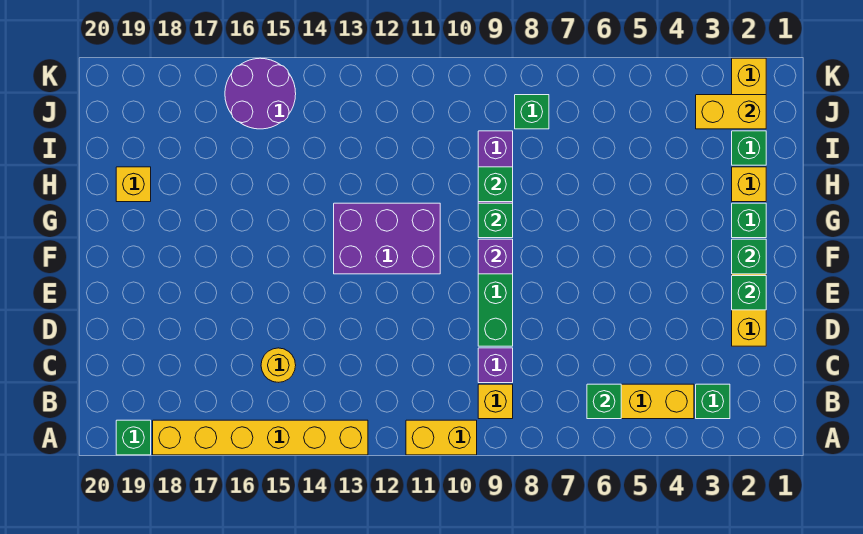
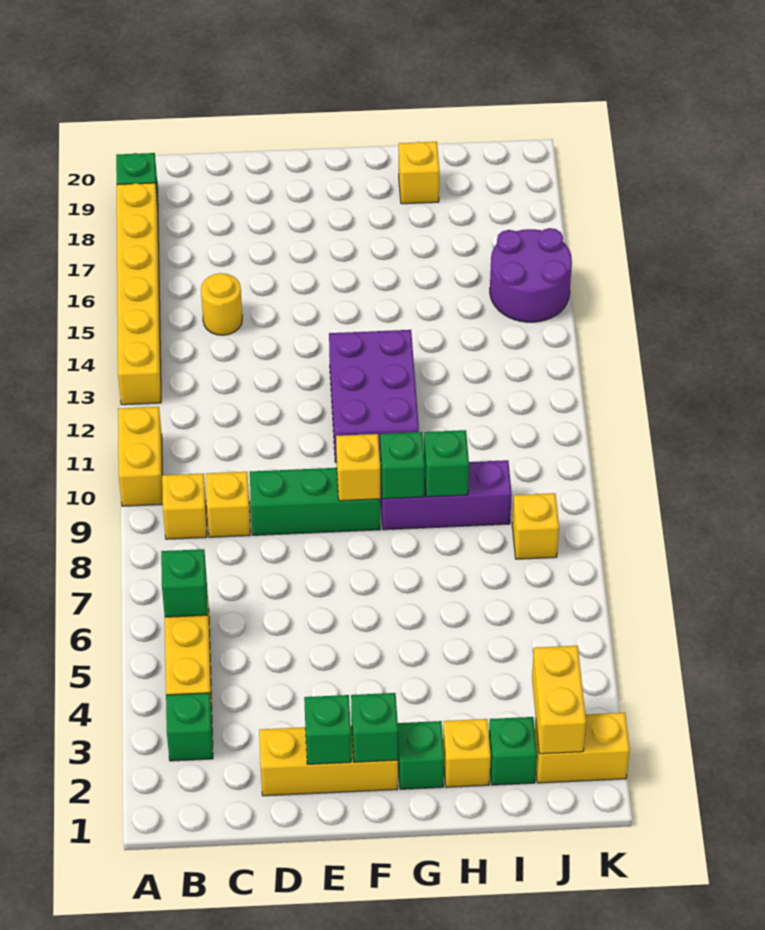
purple brick C9 level 1 -> yellow brick C9 level 1
purple brick F9 level 2 -> yellow brick F9 level 2
green brick J8 level 1 -> yellow brick J8 level 1

